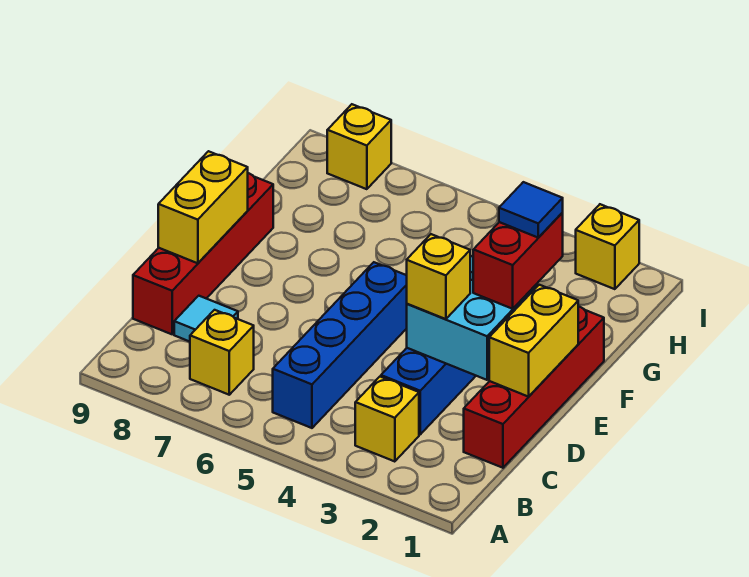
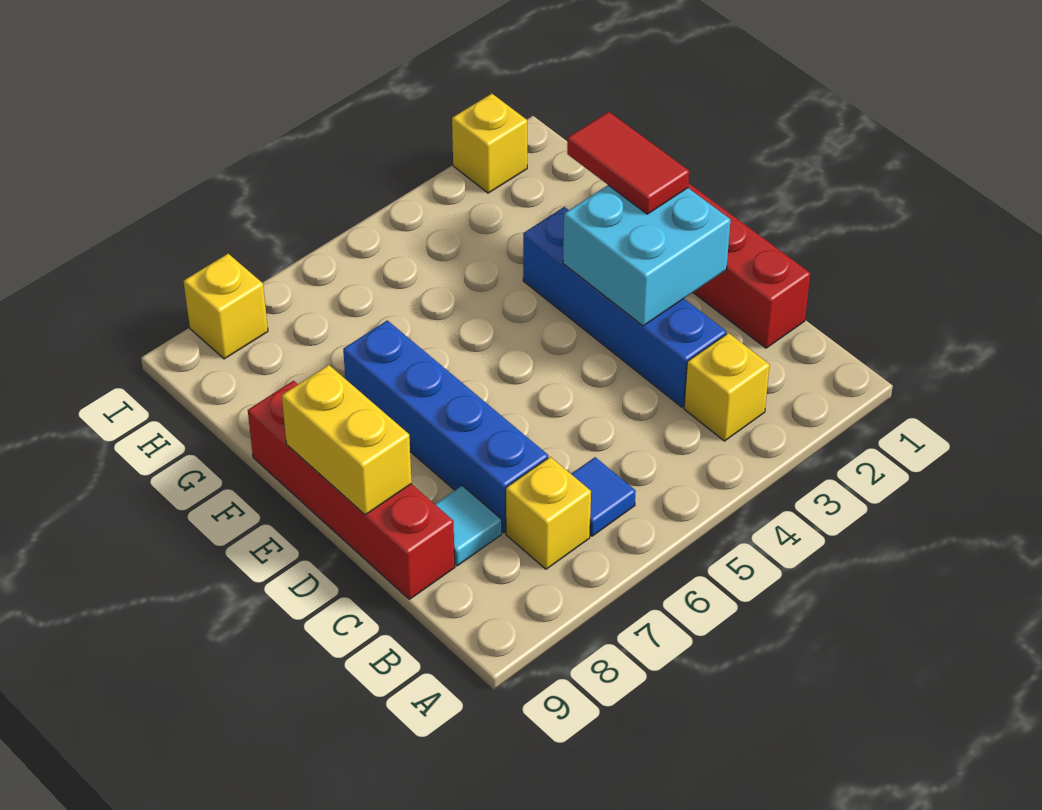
blue brick B5:E5 level 1 -> blue brick C7:F7 level 1
yellow brick D1:E1 level 2 -> none
yellow brick D3 level 3 -> none
red brick E2:F2 level 3 -> red tile E2:F2 level 3
blue tile F2 level 4 -> blue tile B6 level 1

